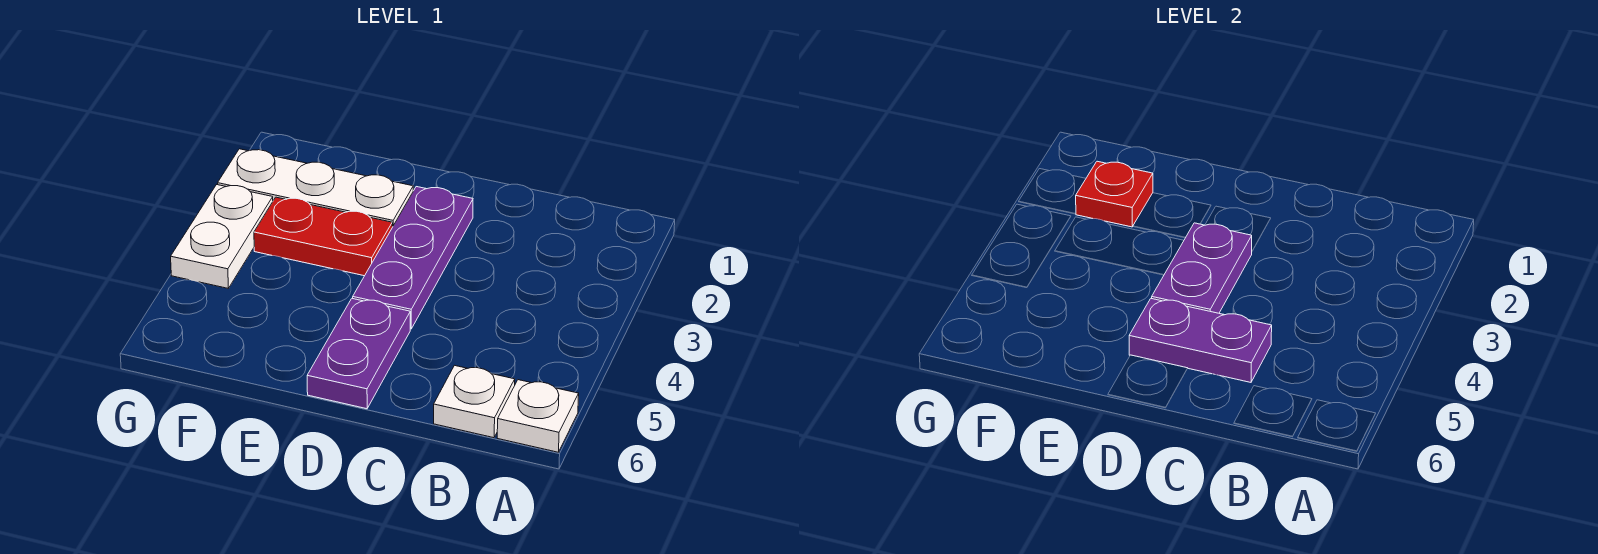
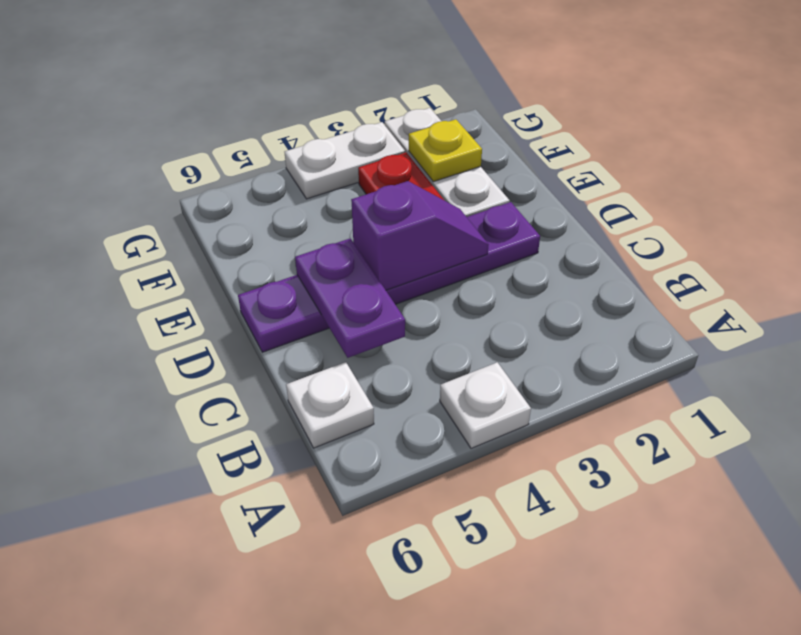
white plate A6 level 1 -> white plate A4 level 1
purple plate D3:D4 level 2 -> purple slope D3:D4 level 2 top 4
red plate F2 level 2 -> yellow plate F2 level 2

